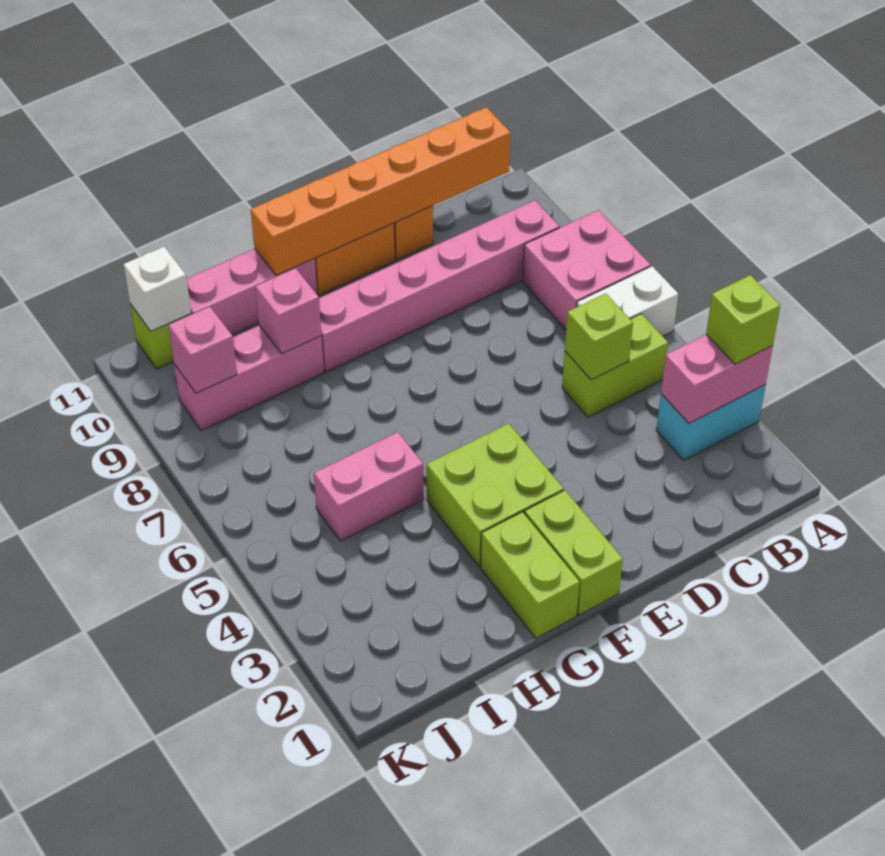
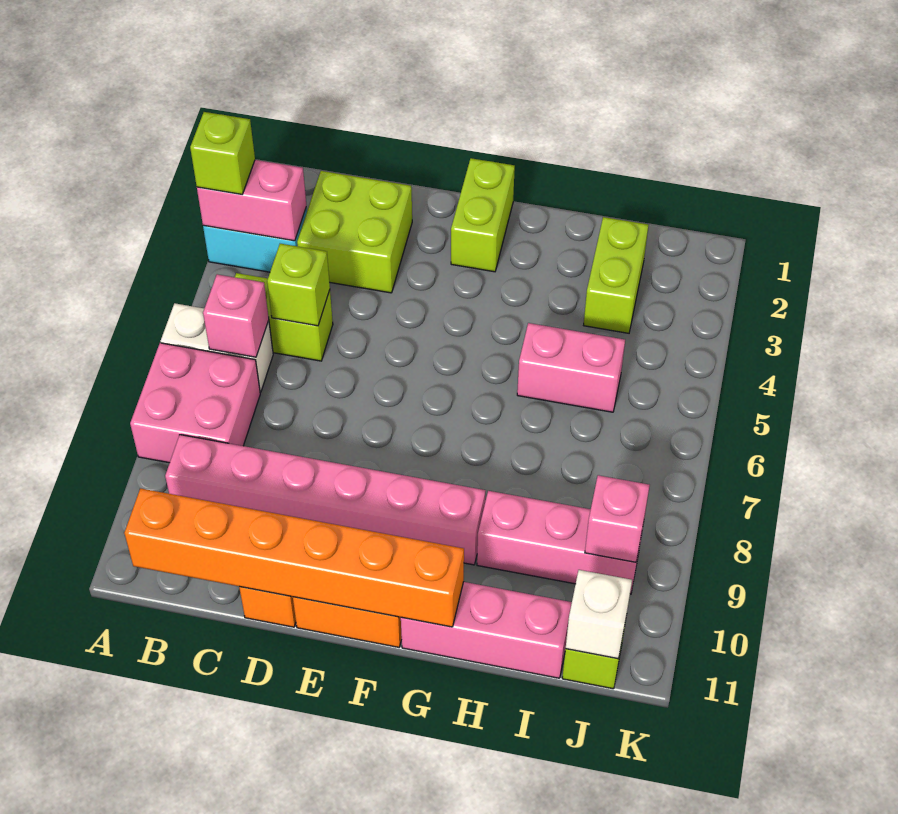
lime brick F3:G4 level 1 -> lime brick C2:D3 level 1
lime brick G1:G2 level 1 -> lime brick I2:I3 level 1
pink brick H9 level 2 -> pink brick B6 level 2

